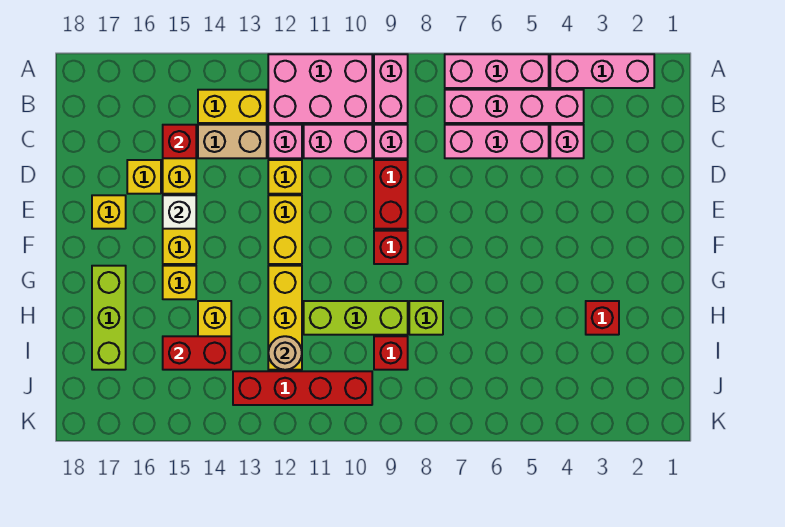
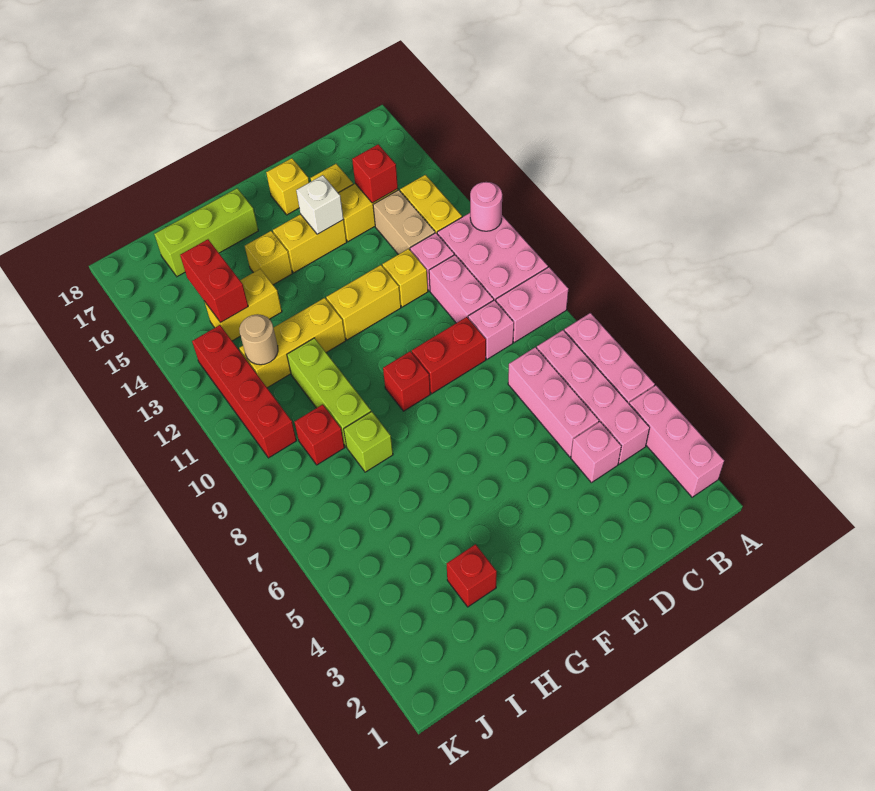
none -> pink round brick A12 level 2

